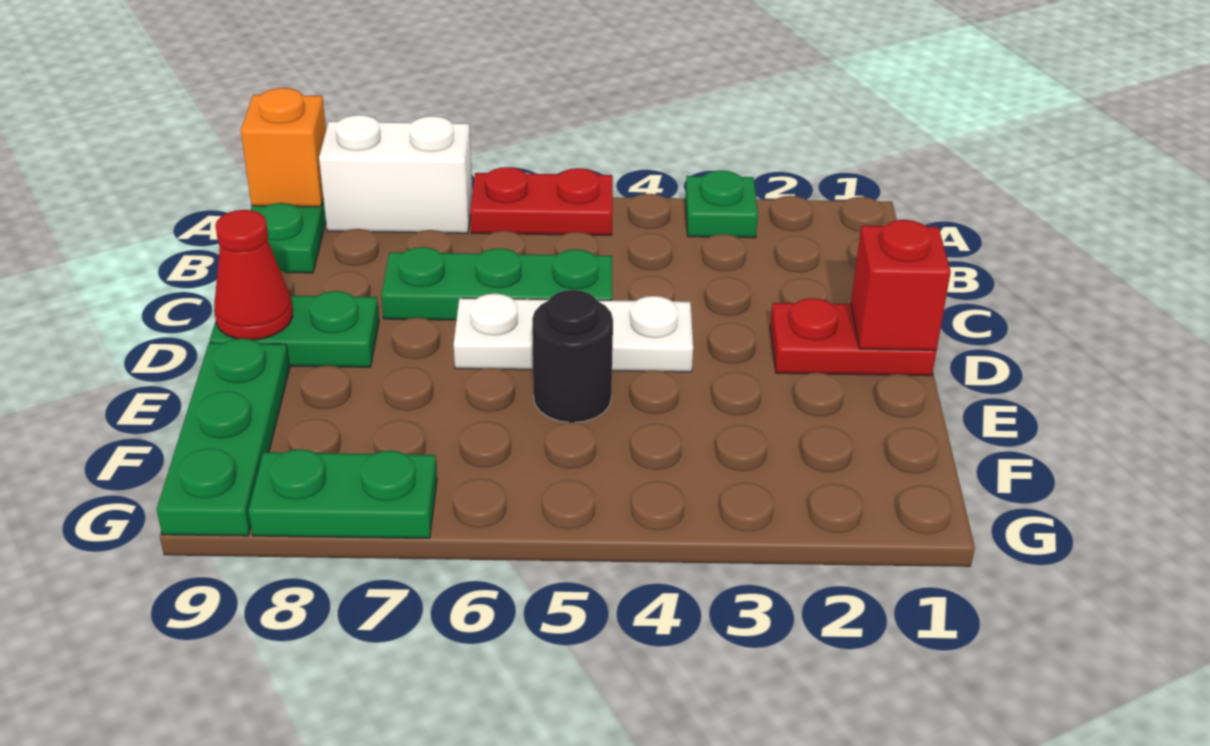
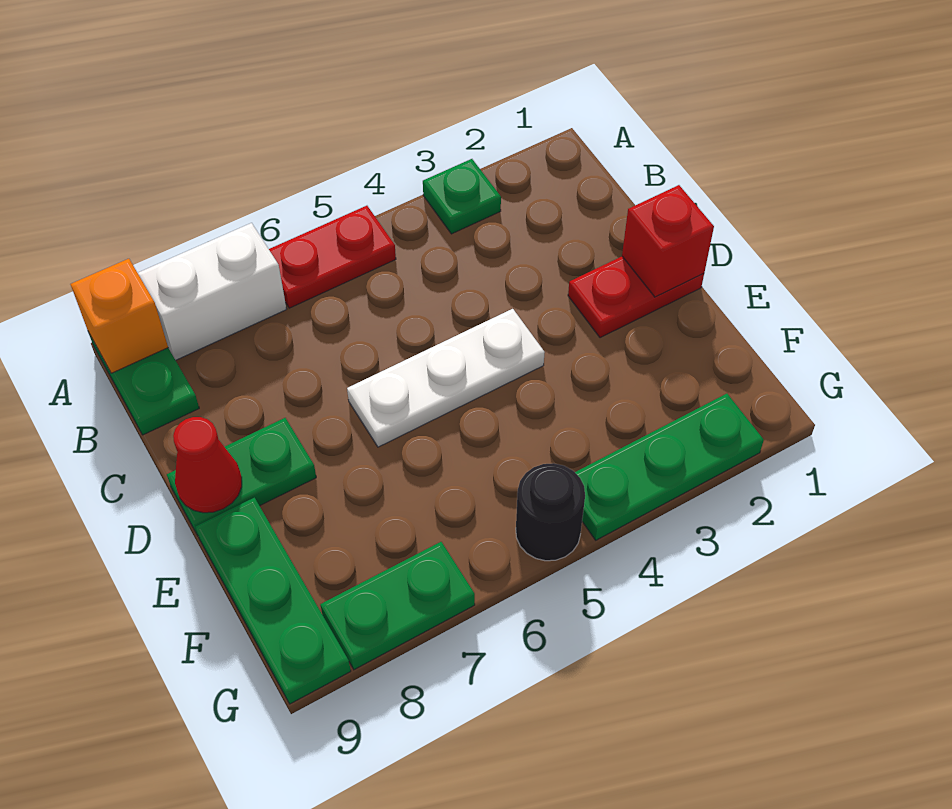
green plate C5:C7 level 1 -> green plate G2:G4 level 1
black round brick E5 level 1 -> black round brick G5 level 1

